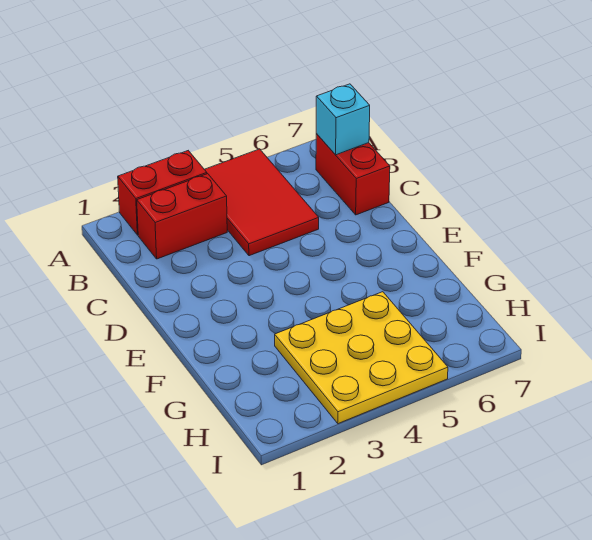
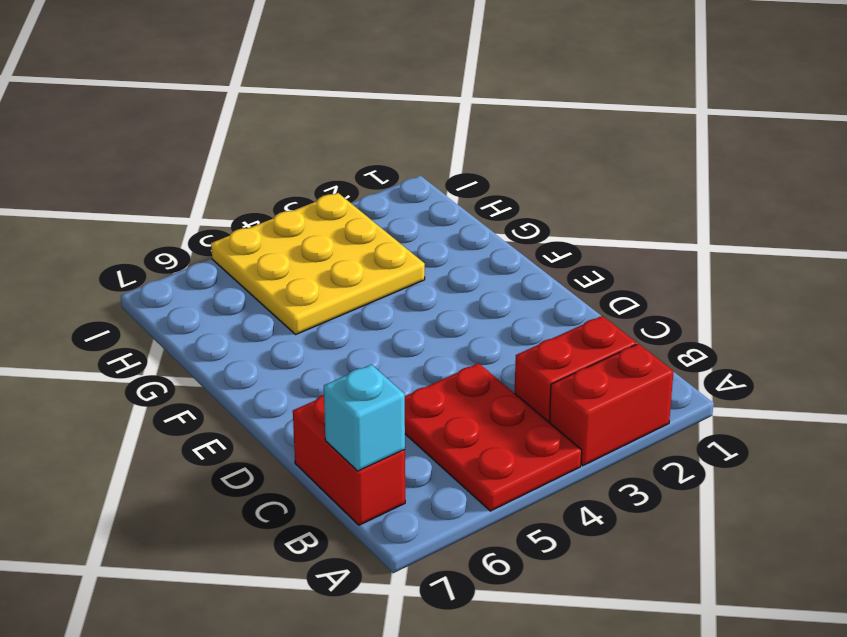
red tile A4:C5 level 1 -> red plate A4:C5 level 1

